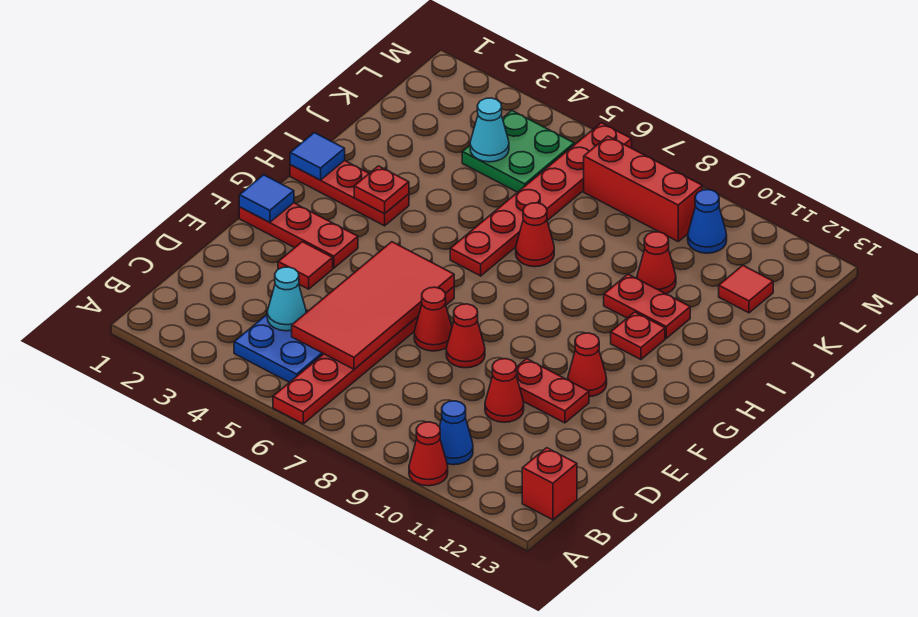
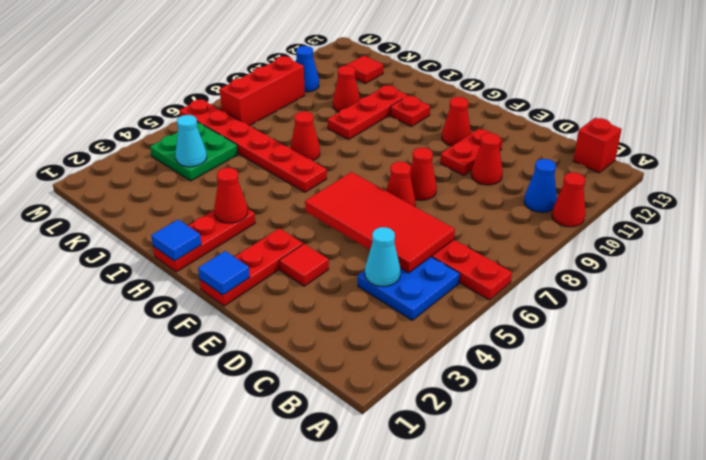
red plate H3 level 2 -> red cone H3 level 2
red plate I10:I11 level 1 -> red plate I9:I11 level 1

